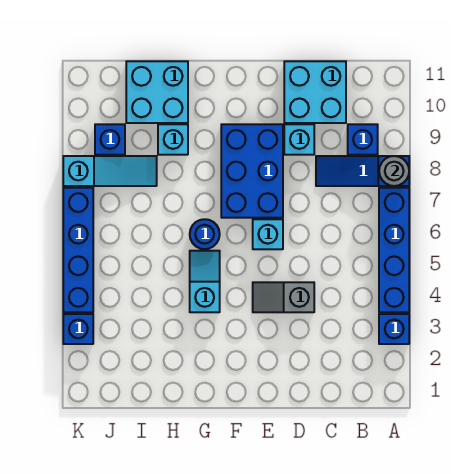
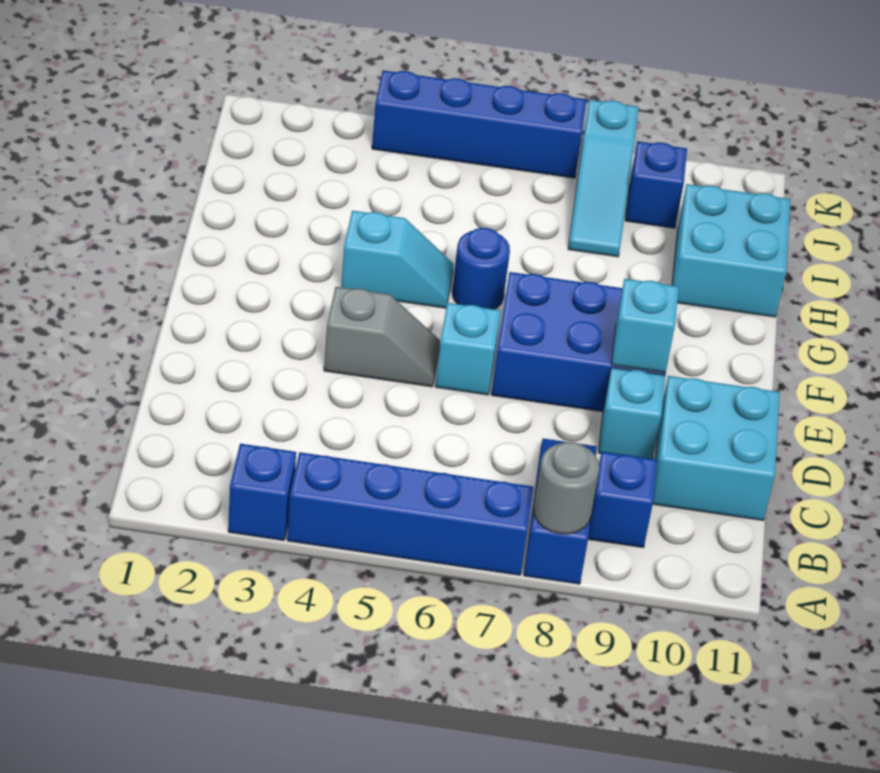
grey slope D4:E4 level 1 top D -> grey slope E4:E5 level 1 top 4
cyan brick H9 level 1 -> cyan brick E9 level 2
blue brick K3 level 1 -> none

